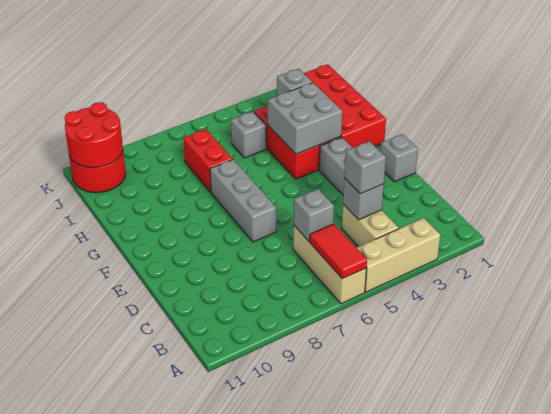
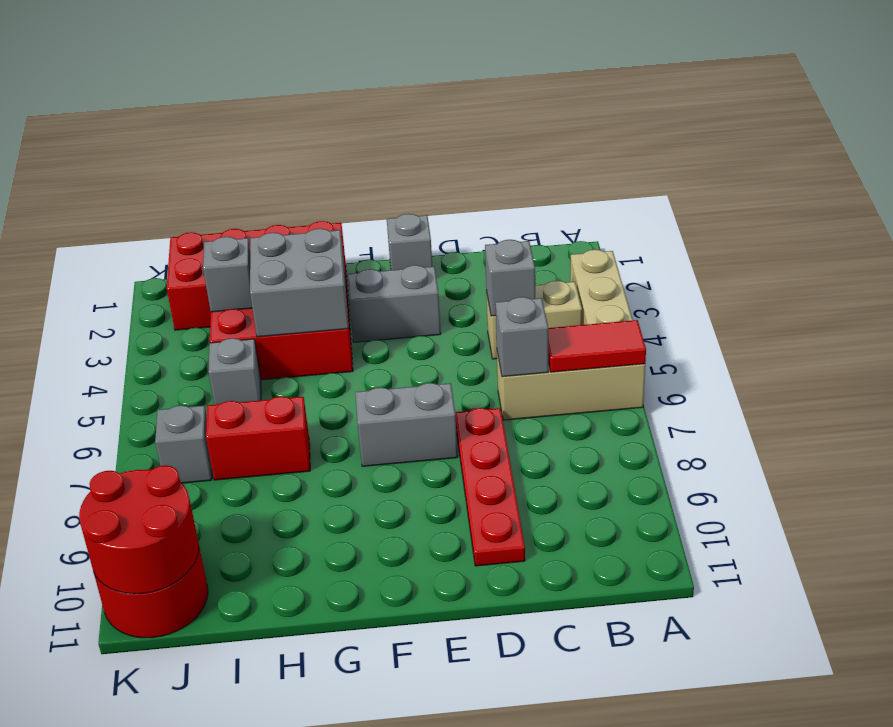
grey brick C4 level 3 -> grey brick J7 level 1
none -> red plate D7:D10 level 1
grey brick E7:G7 level 1 -> grey brick E7:F7 level 1

